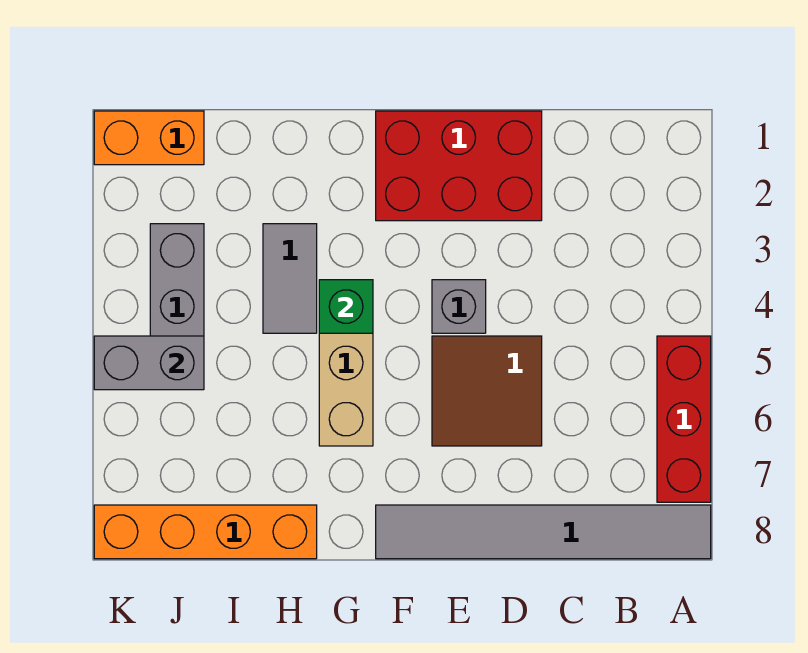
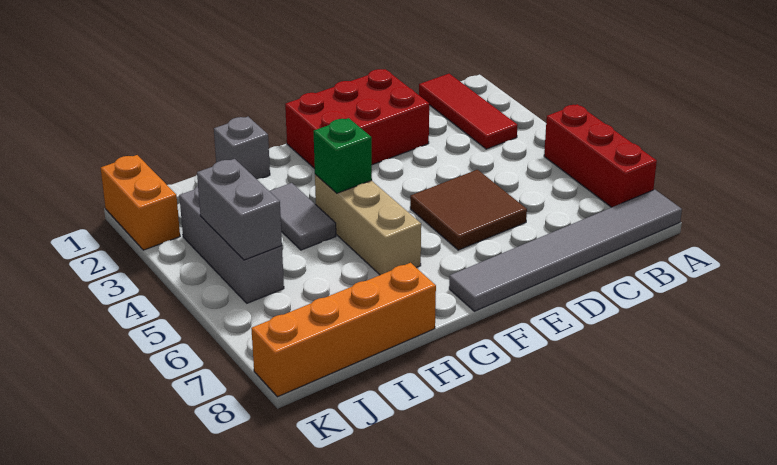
none -> red tile B1:B3 level 1
grey brick E4 level 1 -> grey brick H1 level 1
orange brick J1:K1 level 1 -> orange brick K1:K2 level 1
grey brick J5:K5 level 2 -> grey brick J4:J5 level 2

